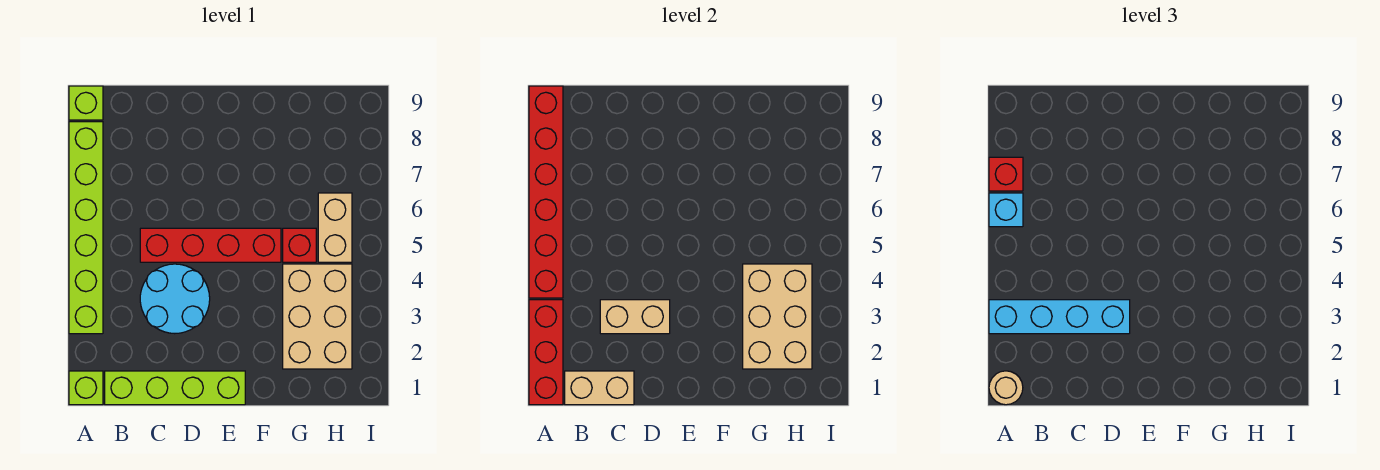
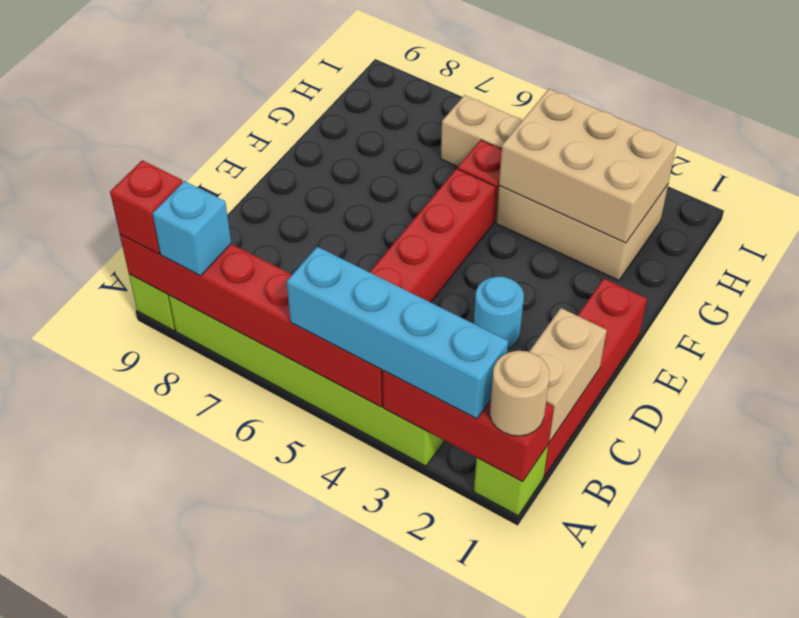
cyan brick A3:D3 level 3 -> cyan brick A2:A5 level 3
cyan brick A6 level 3 -> cyan brick A8 level 3
red brick A7 level 3 -> red brick A9 level 3
lime brick B1:E1 level 1 -> red brick B1:E1 level 1
cyan round brick C3:D4 level 1 -> cyan round brick D3 level 1
tan brick C3:D3 level 2 -> none

